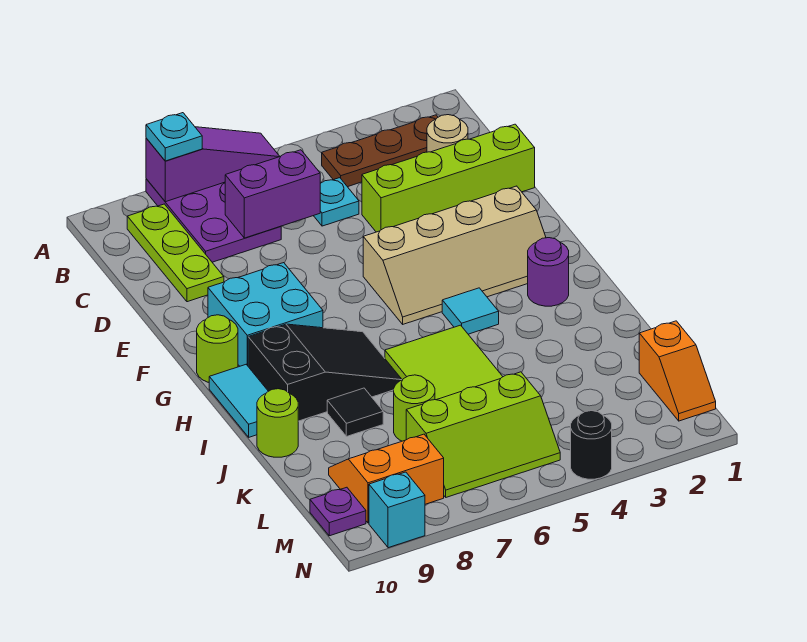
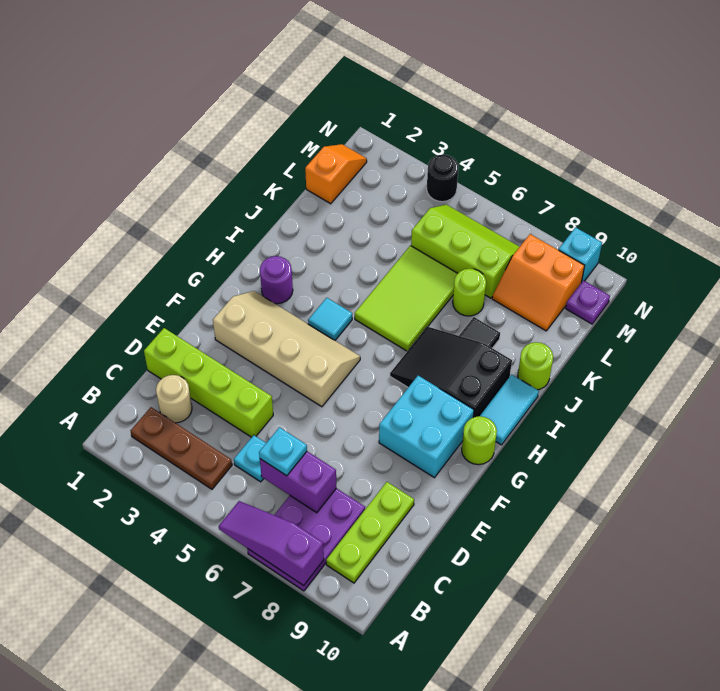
cyan plate A8 level 3 -> cyan plate C6 level 3

